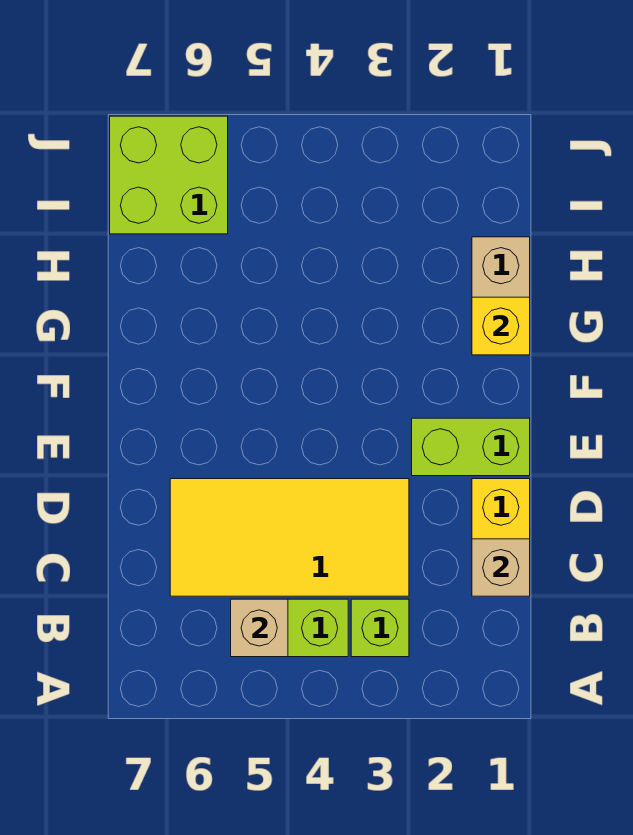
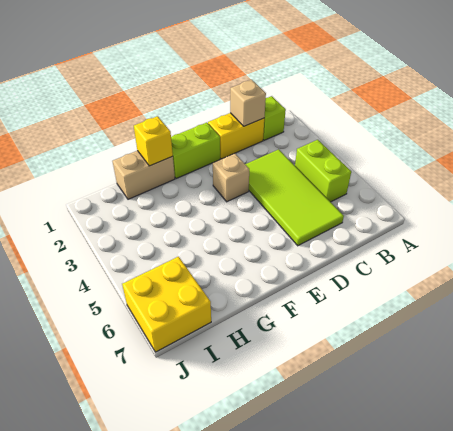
lime brick B3 level 1 -> lime brick B1 level 1
tan brick B5 level 2 -> tan brick E3 level 1
yellow tile C3:D6 level 1 -> lime tile C3:D6 level 1
lime brick E1:E2 level 1 -> lime brick E1:F1 level 1
lime brick I6:J7 level 1 -> yellow brick I6:J7 level 1

